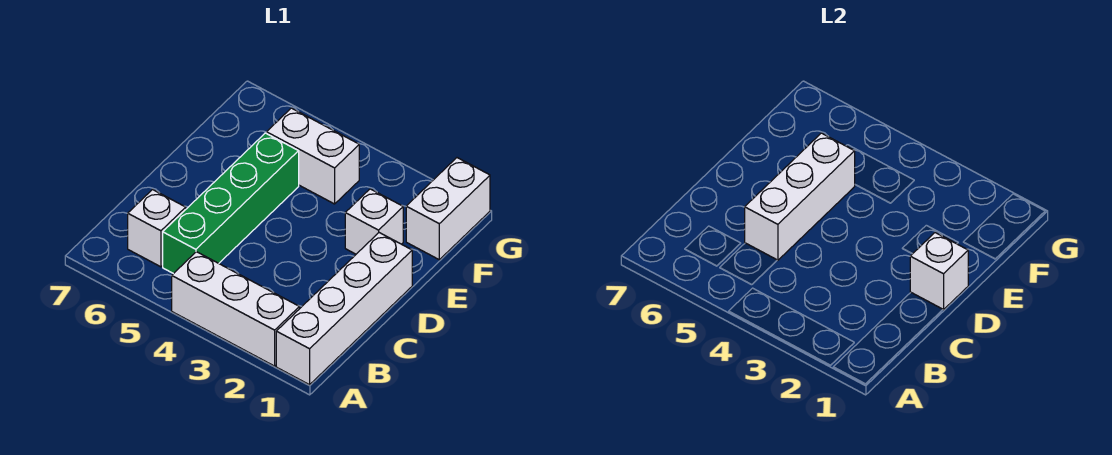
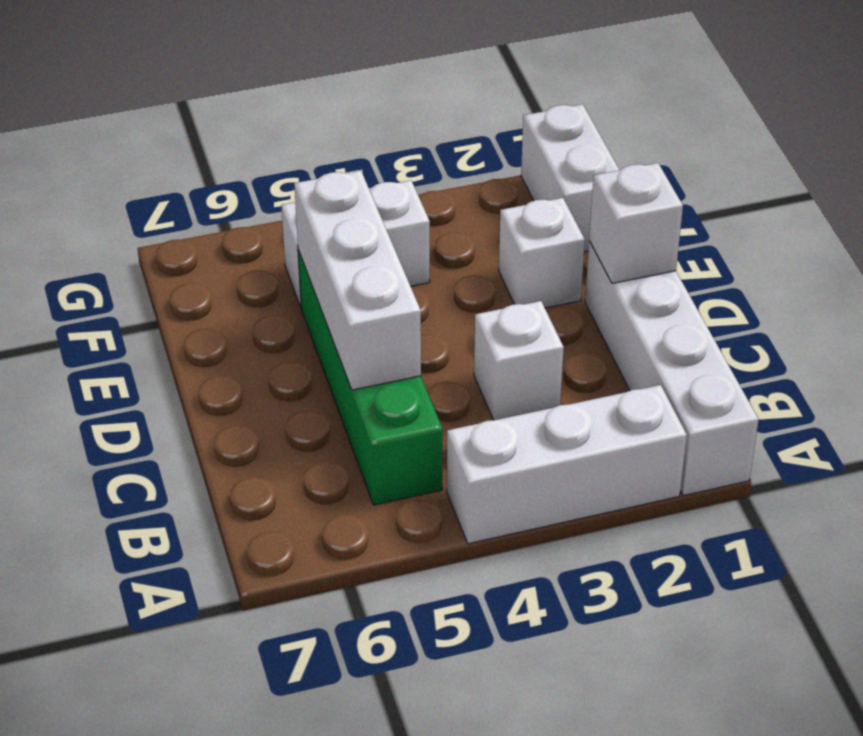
white brick B6 level 1 -> white brick C3 level 1

